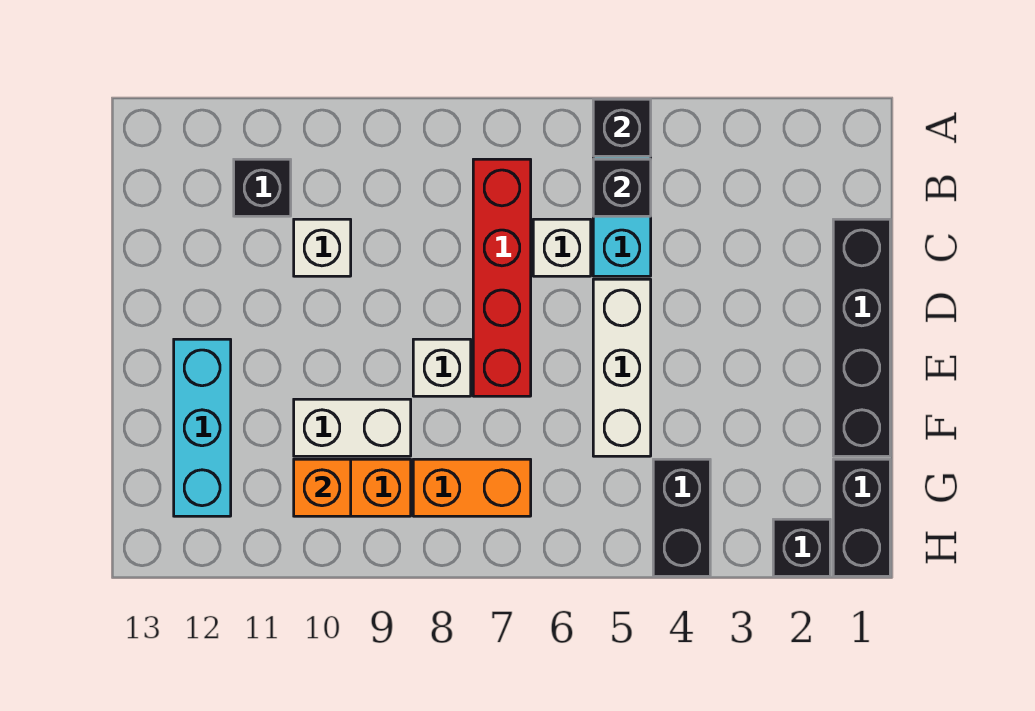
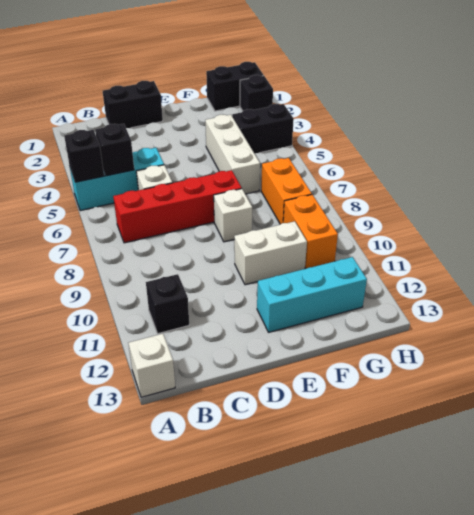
black brick C1:F1 level 1 -> black brick C1:D1 level 1
white brick C10 level 1 -> white brick A13 level 1
white brick D5:F5 level 1 -> white brick F4:F6 level 1
white brick F9:F10 level 1 -> white brick E10:F10 level 1
orange brick G10 level 2 -> none

